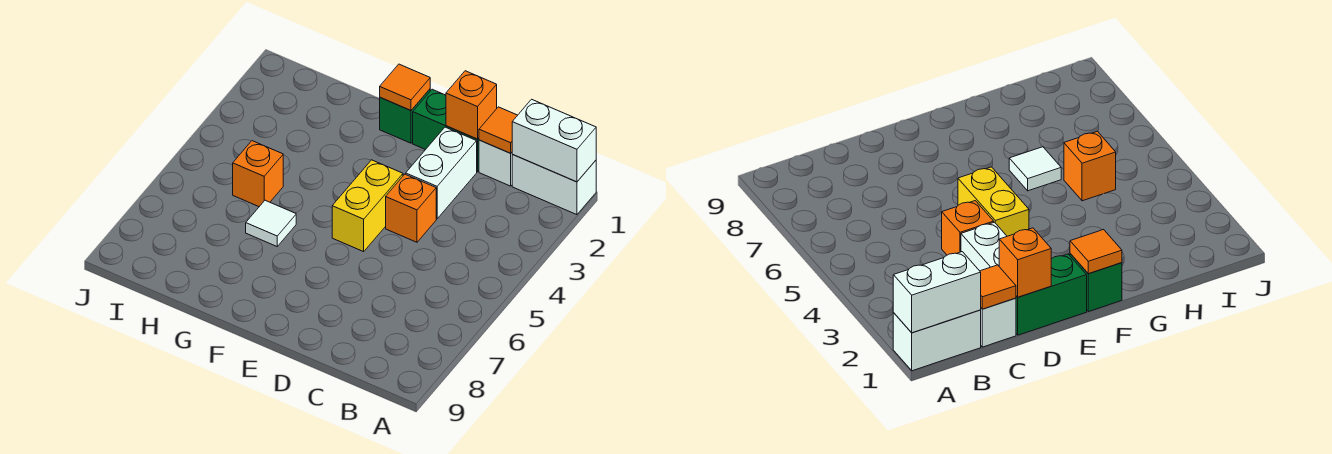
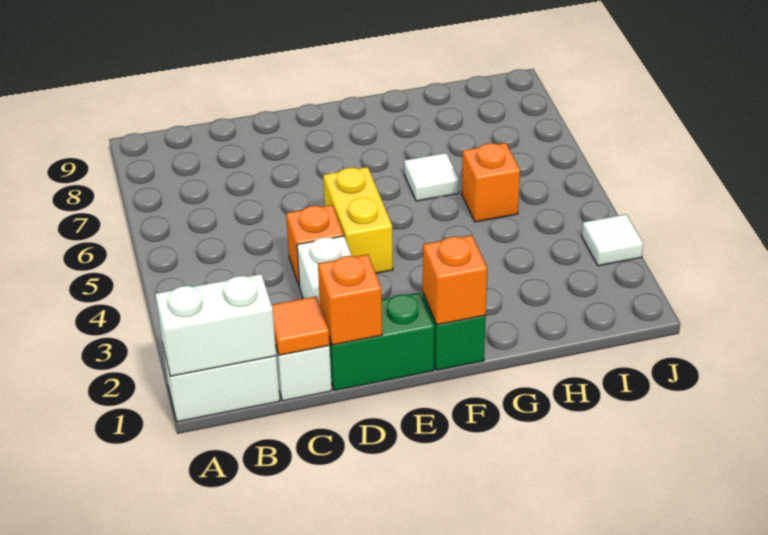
orange tile F1 level 2 -> orange brick F1 level 2
none -> white tile J3 level 1

